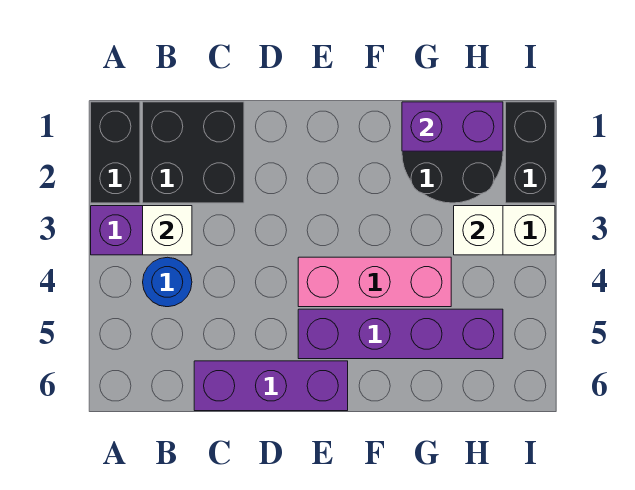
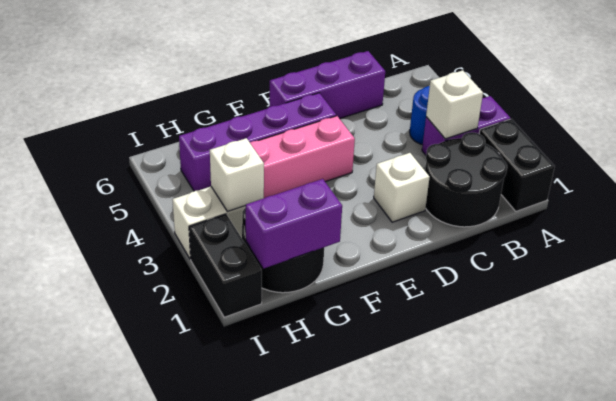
black brick B1:C2 level 1 -> black round brick B1:C2 level 1
none -> white brick D2 level 1

